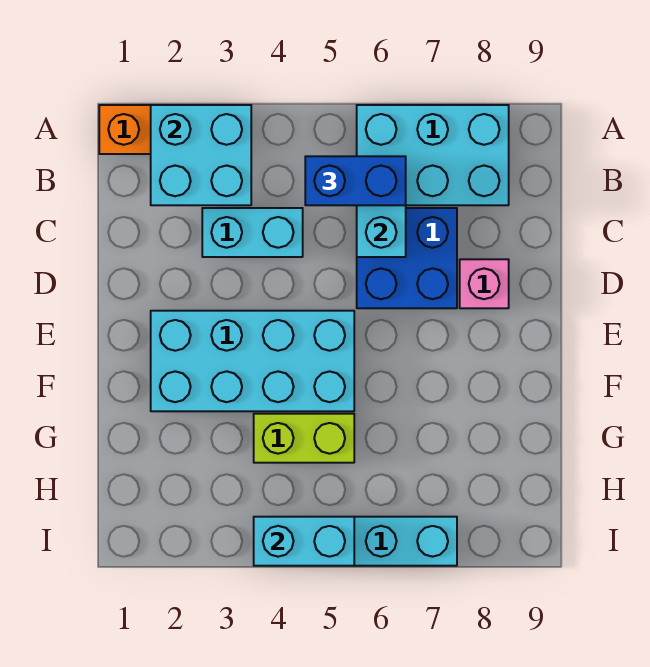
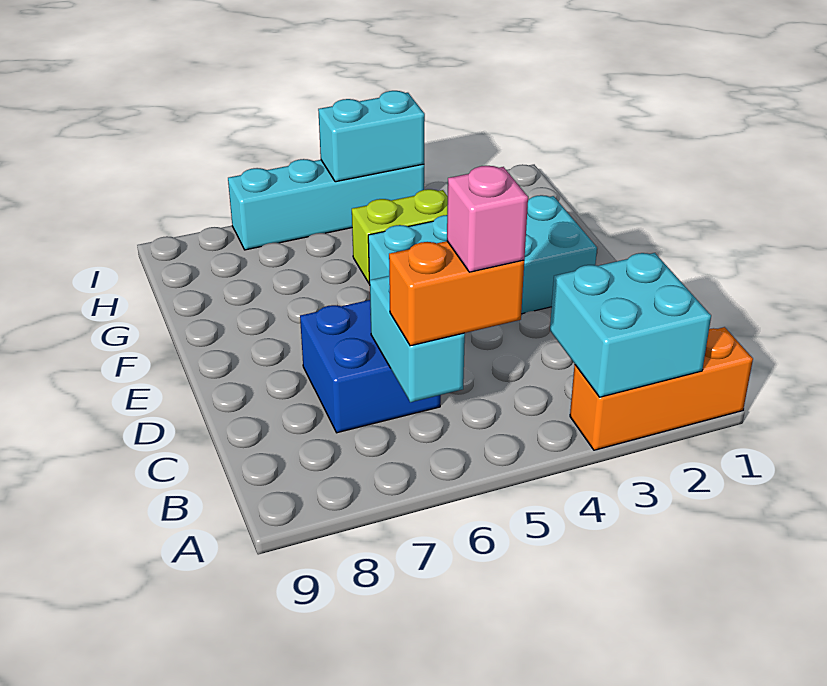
cyan brick A6:B8 level 1 -> none
blue brick B5:B6 level 3 -> orange brick B5:B6 level 3
cyan brick C3:C4 level 1 -> none
pink brick D8 level 1 -> pink brick B5 level 4

